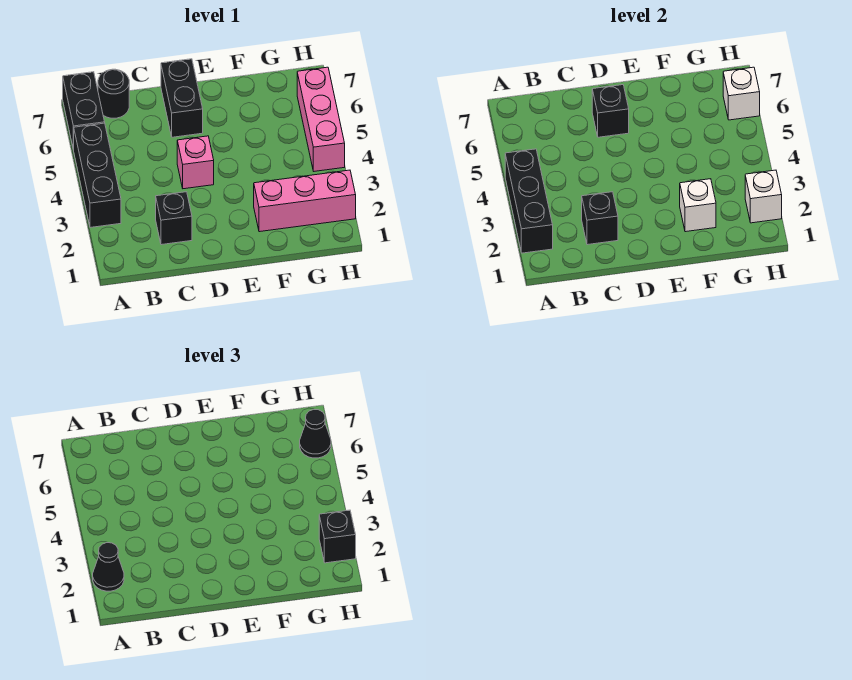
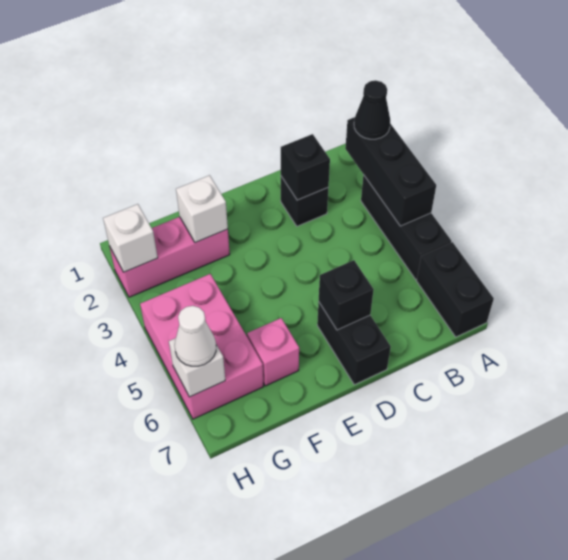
black round brick B7 level 1 -> none
pink brick D4 level 1 -> pink brick F6 level 1
black brick H2 level 3 -> none
pink brick H4:H6 level 1 -> pink brick G4:H6 level 1
black cone H6 level 3 -> white cone H6 level 3

